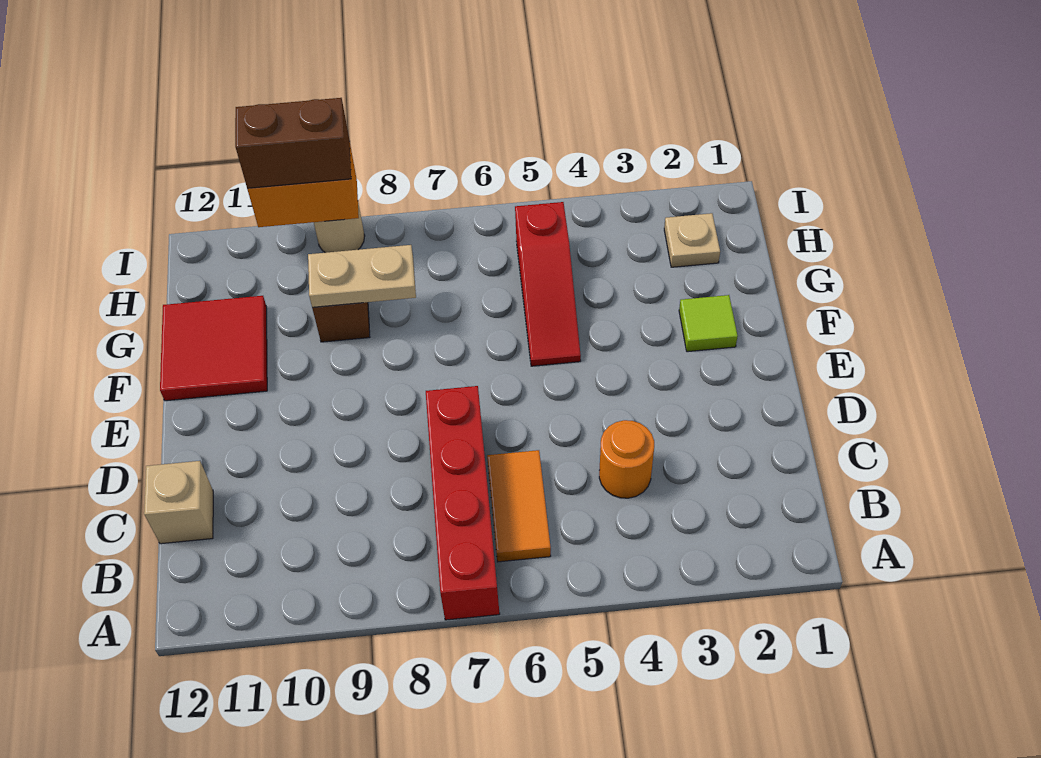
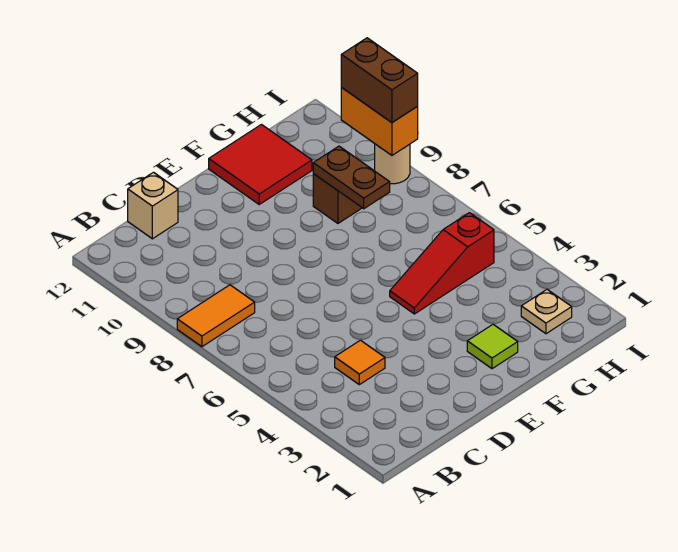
red brick A7:D7 level 1 -> none
orange tile B6:C6 level 1 -> orange tile A8:B8 level 1
orange round brick C4 level 1 -> orange tile C4 level 1
tan plate G8:G9 level 2 -> brown plate G8:G9 level 2

